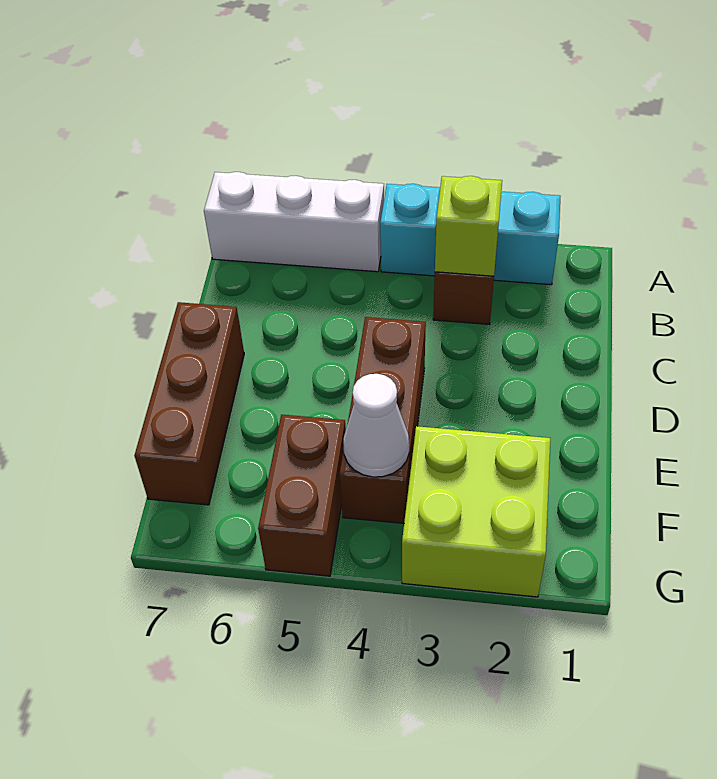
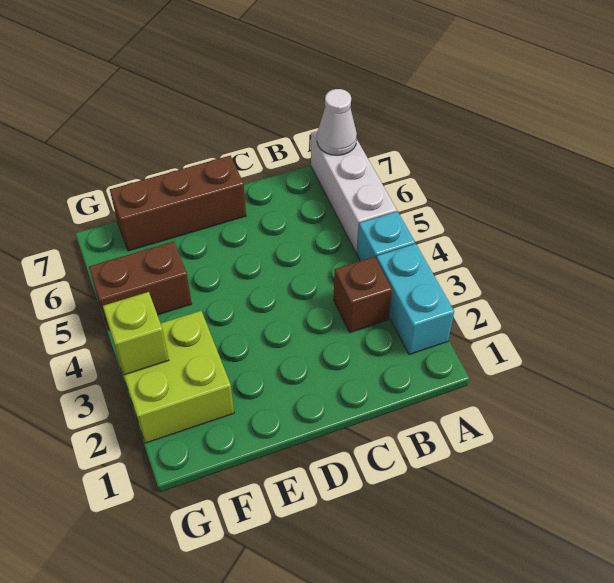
lime brick B3 level 2 -> lime brick G3 level 2
brown brick D4:F4 level 1 -> none
white cone F4 level 2 -> white cone A7 level 2

